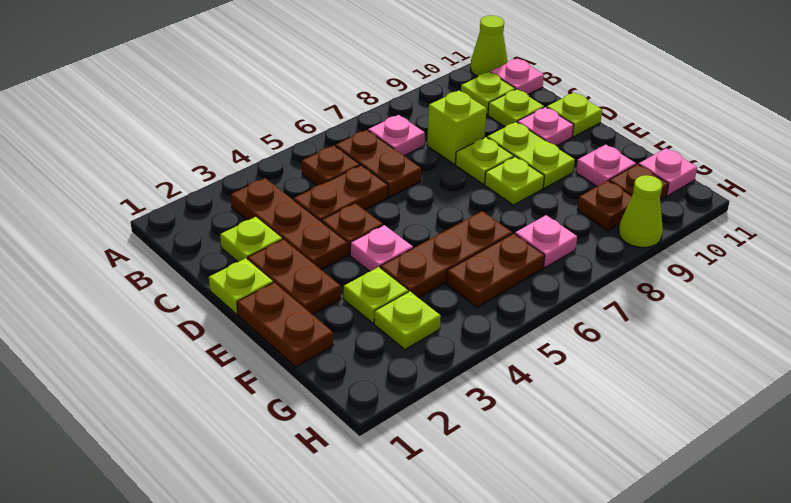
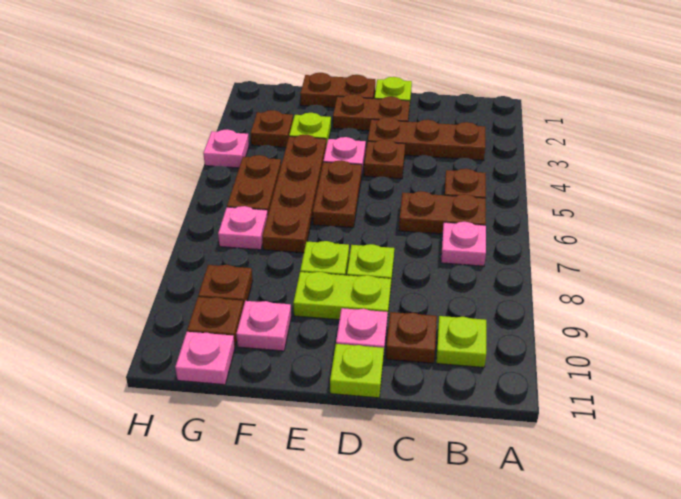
lime cone A11 level 1 -> none
pink plate B11 level 1 -> pink plate H4 level 1
lime plate C2 level 1 -> none
brown plate C4:C5 level 1 -> brown plate E5:E6 level 1
lime brick C8 level 1 -> none
lime plate C10 level 1 -> brown plate C10 level 1
brown plate F4:F6 level 1 -> brown plate F4:F7 level 1
lime plate G3 level 1 -> brown plate G3 level 1
lime cone H9 level 1 -> none

